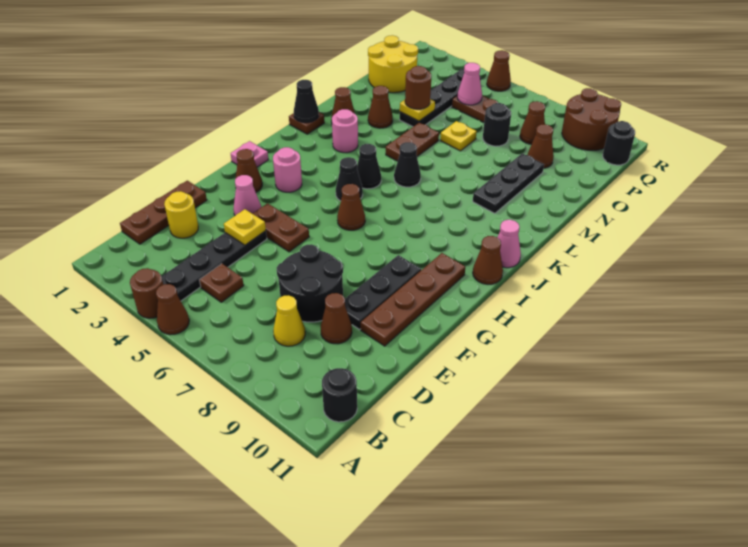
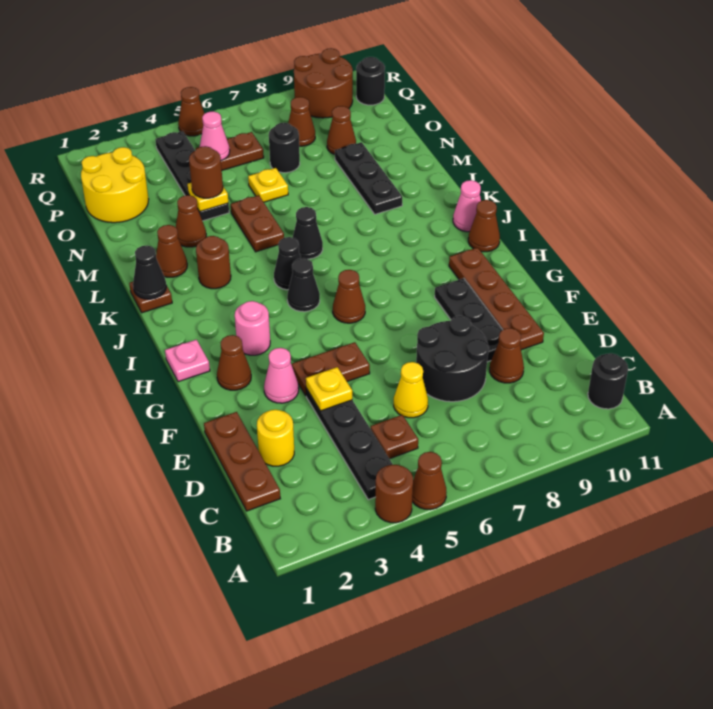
yellow cone C8 level 1 -> yellow cone D6 level 1
pink round brick K3 level 1 -> brown round brick K3 level 1

